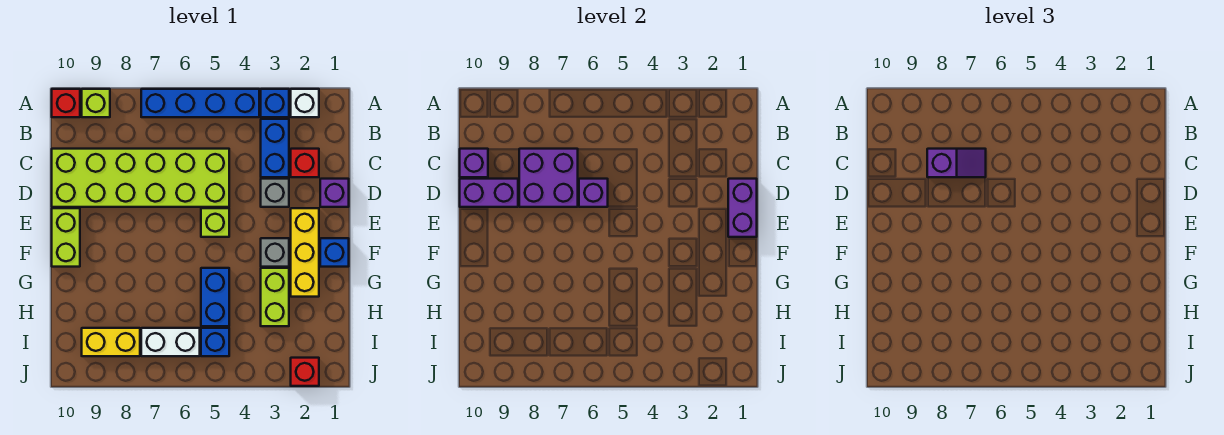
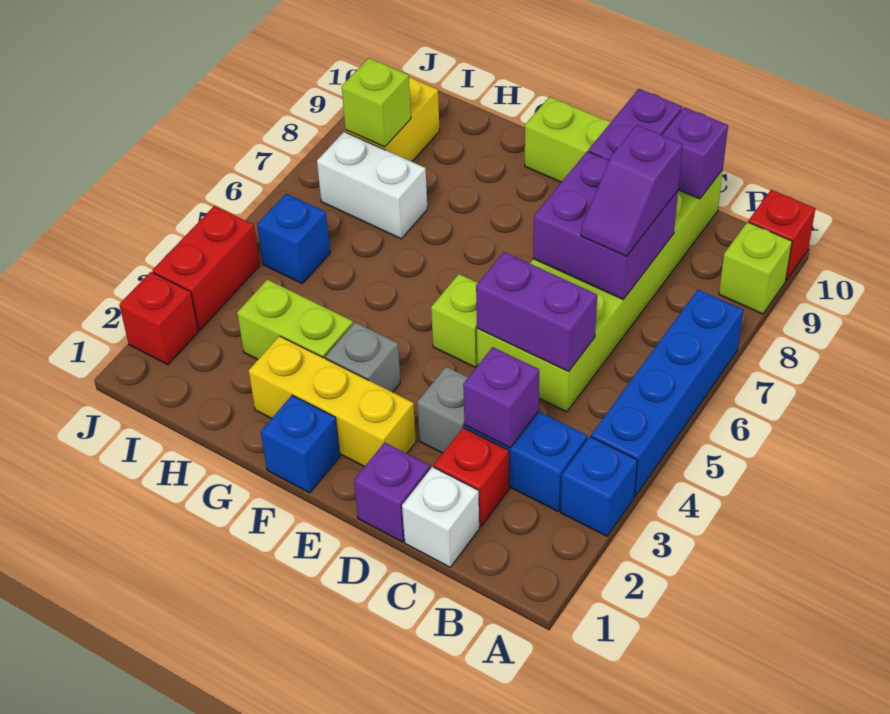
white brick A2 level 1 -> white brick C1 level 1
purple brick D1:E1 level 2 -> purple brick C5:D5 level 2
purple brick D6 level 2 -> purple brick C3 level 2
blue brick G5:H5 level 1 -> none
white brick I6:I7 level 1 -> white brick H7:I7 level 1
none -> lime brick I8 level 2
none -> red brick J3:J4 level 1

